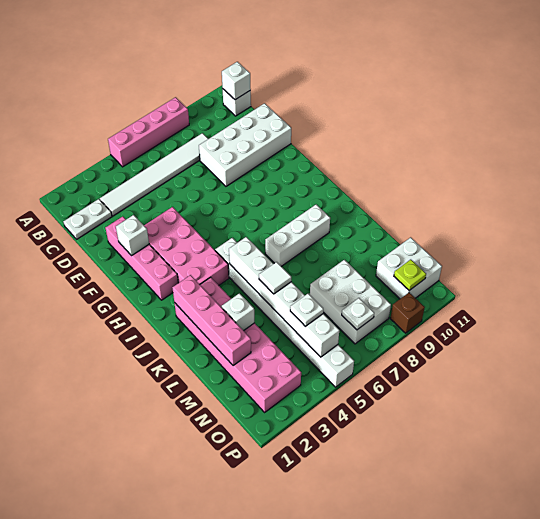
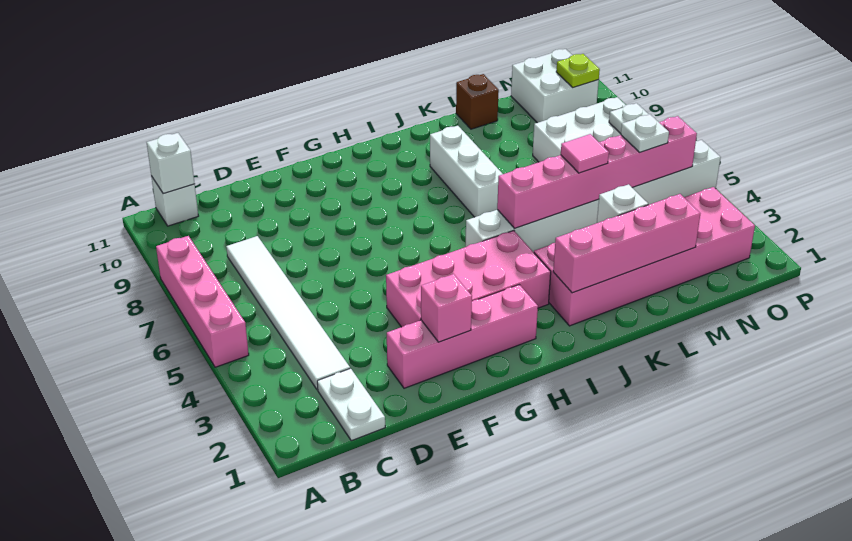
white brick D8:E11 level 1 -> none
white brick F2 level 2 -> pink brick F2 level 2
white brick J5:O5 level 2 -> pink brick J5:O5 level 2
white tile L5 level 3 -> pink tile L5 level 3
brown brick P9 level 1 -> brown brick L11 level 1

